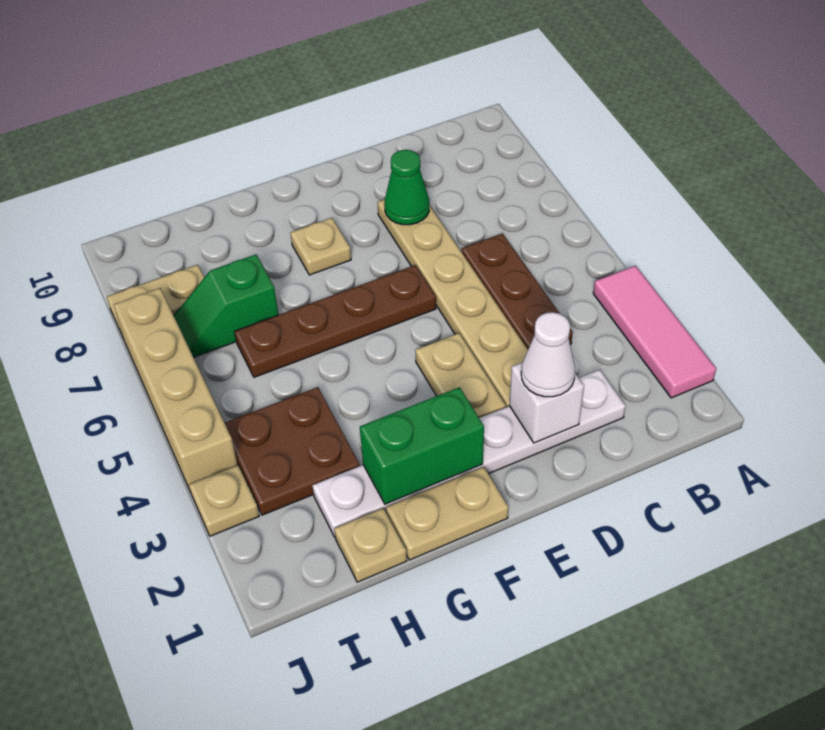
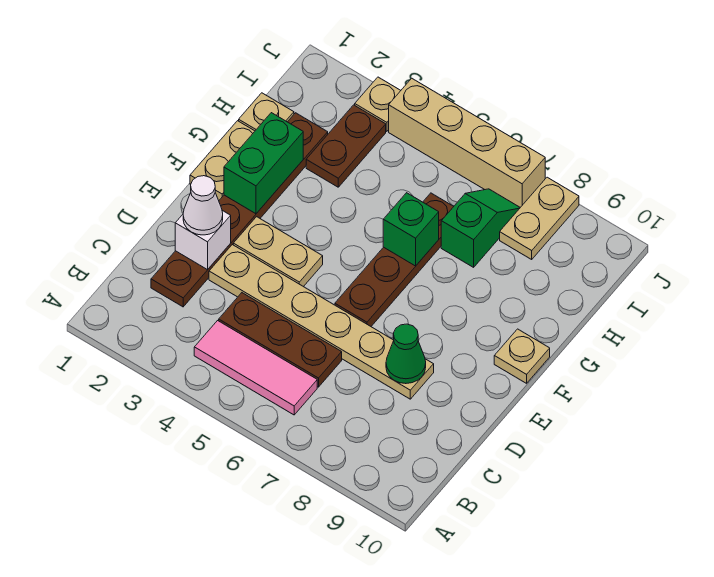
pink tile A2:A4 level 1 -> pink tile B4:B6 level 1
white plate C2:H2 level 1 -> brown plate C2:H2 level 1
tan plate F8 level 1 -> tan plate F10 level 1
none -> green brick G6 level 2
brown plate H3:I4 level 1 -> brown plate H3:I3 level 1

